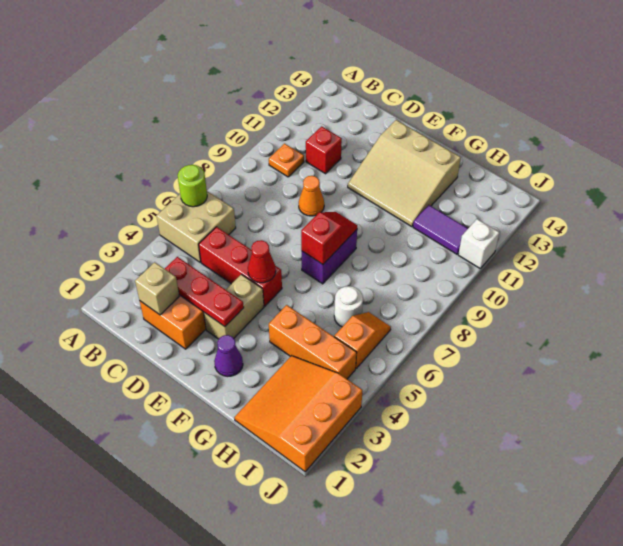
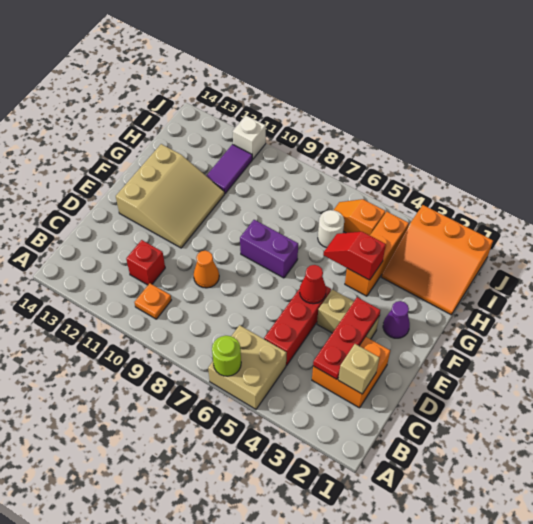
red slope F7:F8 level 2 top 7 -> red slope G4:G5 level 2 top 4

